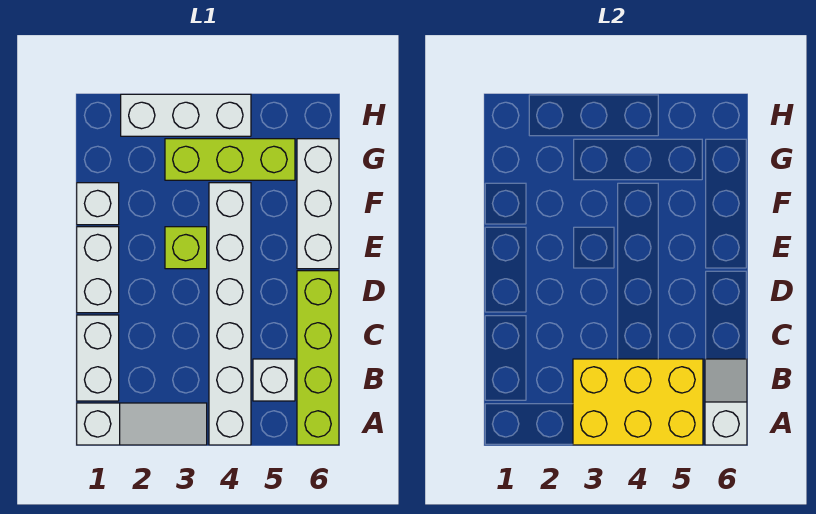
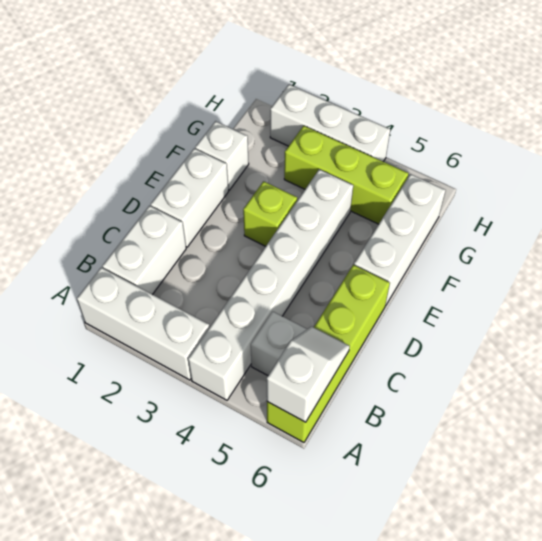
white slope A1:A3 level 1 top 1 -> white brick A1:A3 level 1
yellow brick A3:B5 level 2 -> none

